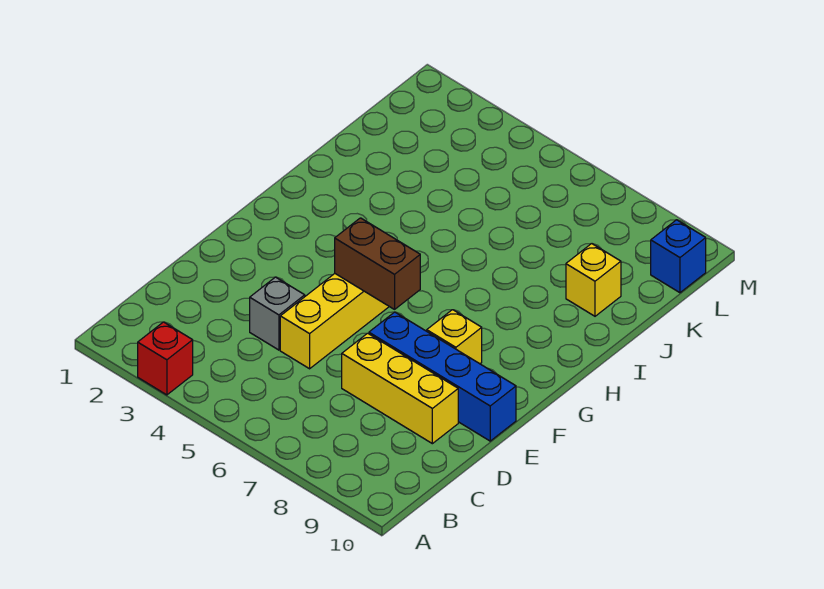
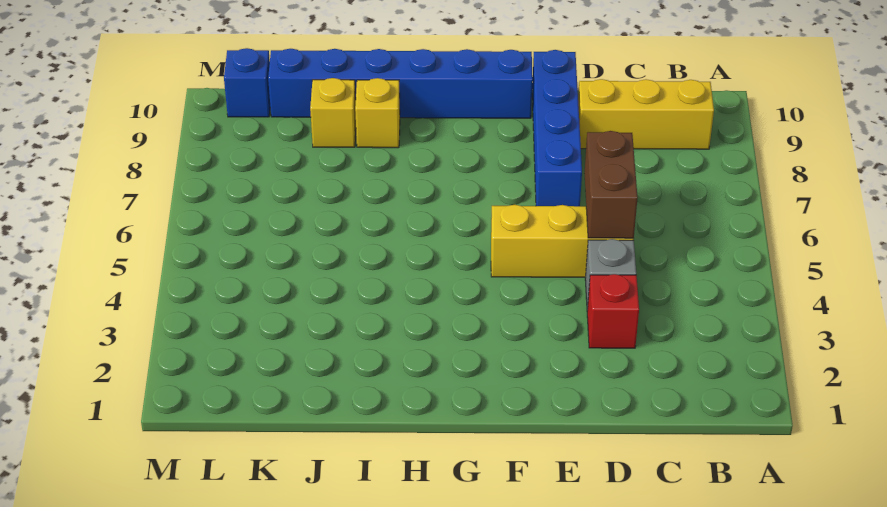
red brick A3 level 1 -> red brick D3 level 1
yellow brick D7:D9 level 1 -> yellow brick B9:D9 level 1
brown brick F5:F6 level 2 -> brown brick D5:D6 level 2
yellow brick F8 level 1 -> yellow brick I9 level 1
none -> blue brick F10:K10 level 1

